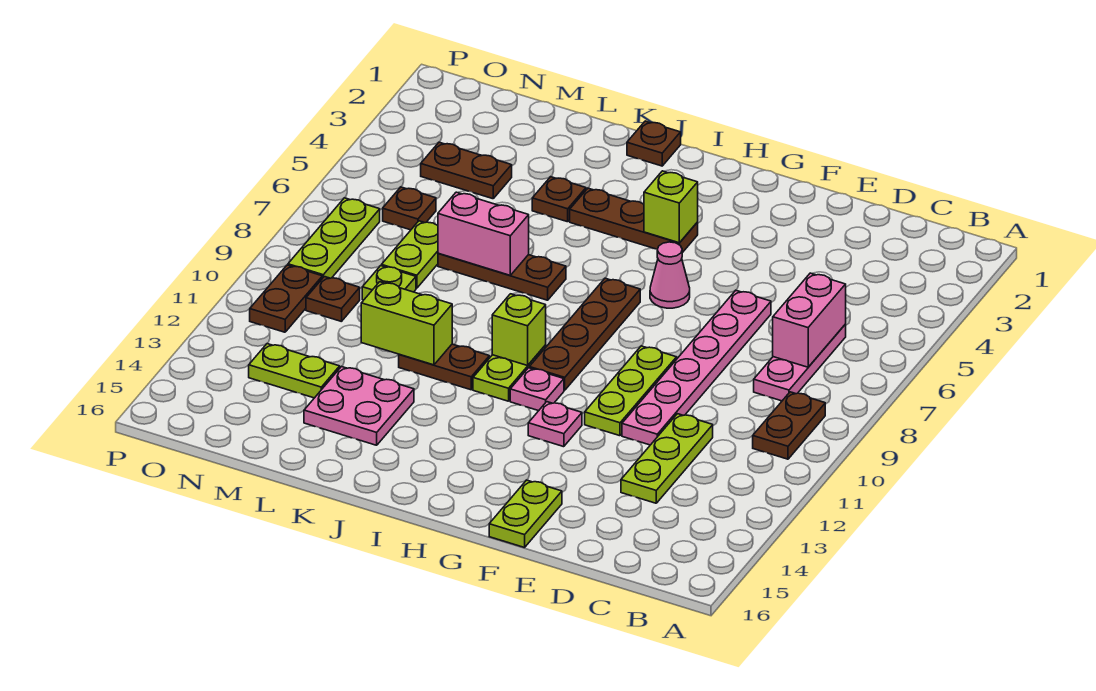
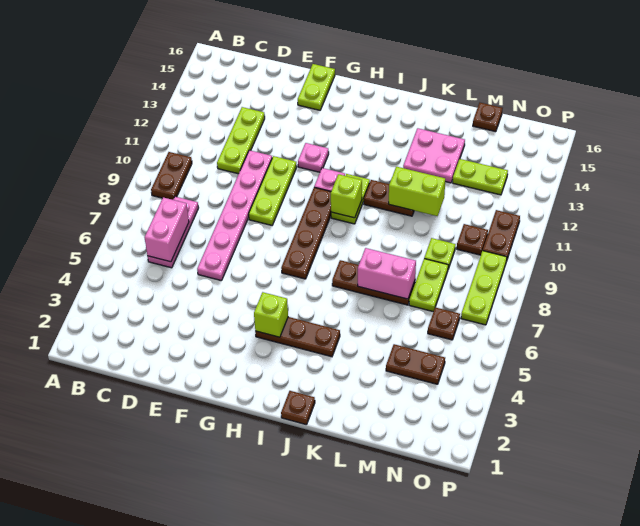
pink cone G6 level 1 -> none
brown plate K4 level 1 -> brown plate M16 level 1

